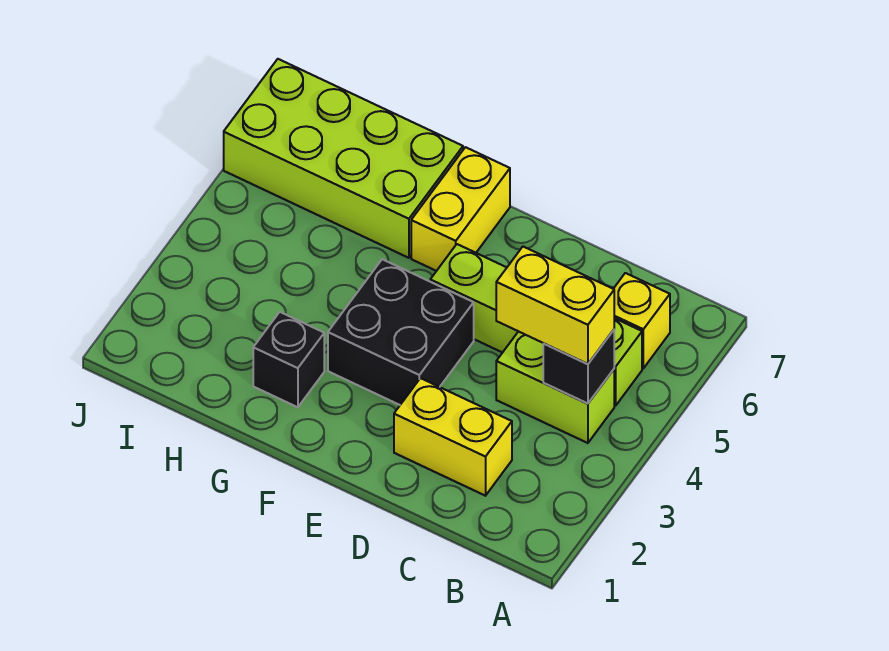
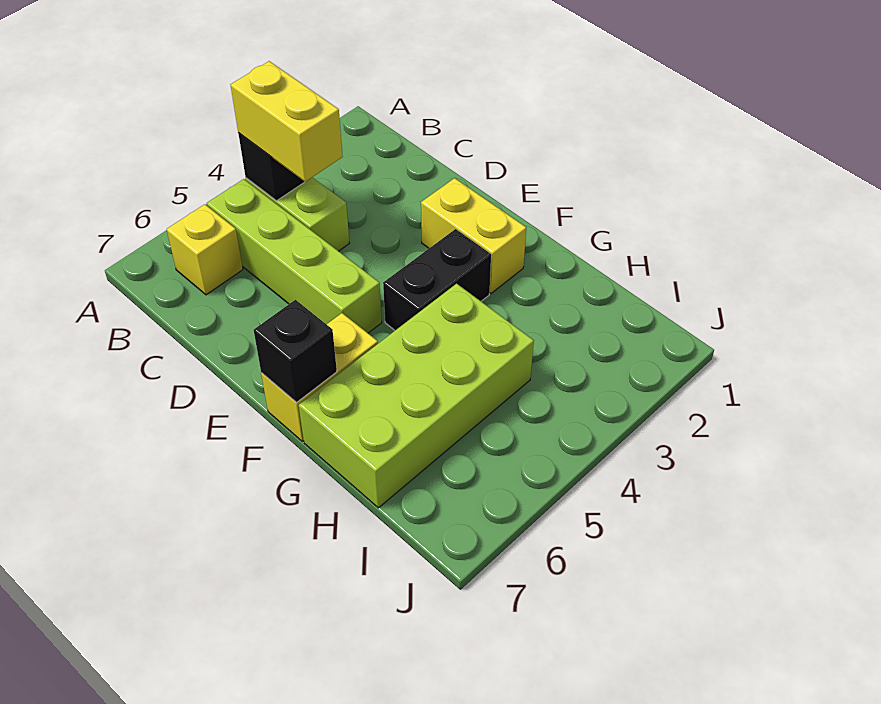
yellow brick C2:D2 level 1 -> yellow brick E2:F2 level 1
black brick E3:F4 level 1 -> black brick F3:F4 level 1
black brick G2 level 1 -> black brick F7 level 2
lime brick G6:J7 level 1 -> lime brick G4:H7 level 1

